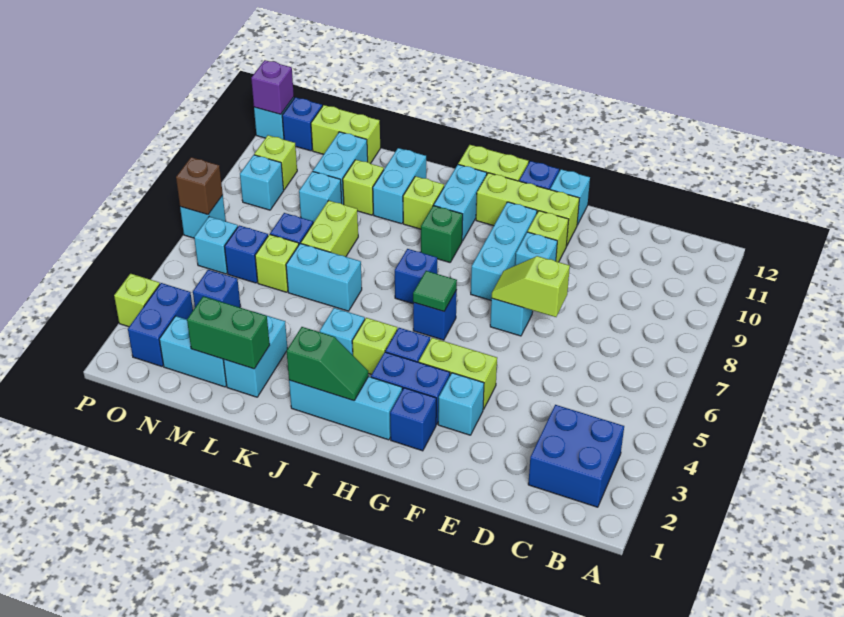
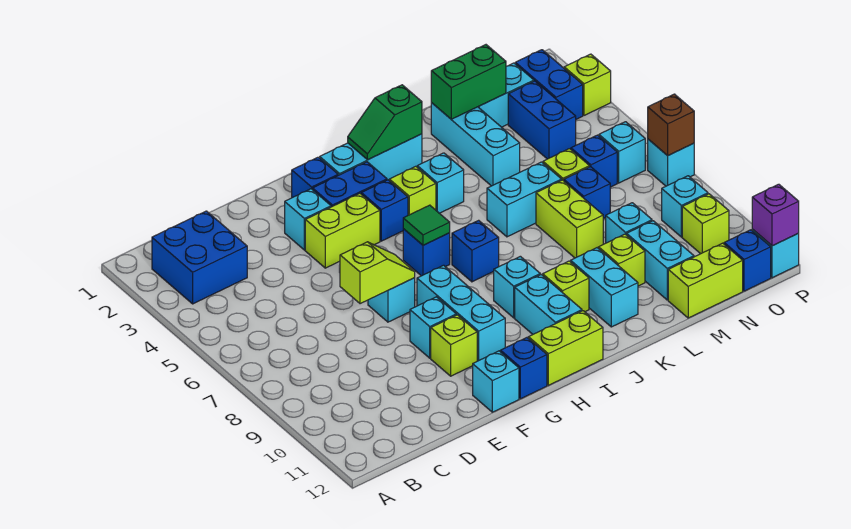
lime brick F11:H11 level 1 -> none
green brick I9 level 1 -> cyan brick I9 level 1
cyan brick L2:L3 level 1 -> cyan brick L2:L4 level 1
blue brick N4 level 1 -> blue brick N3:N4 level 1

